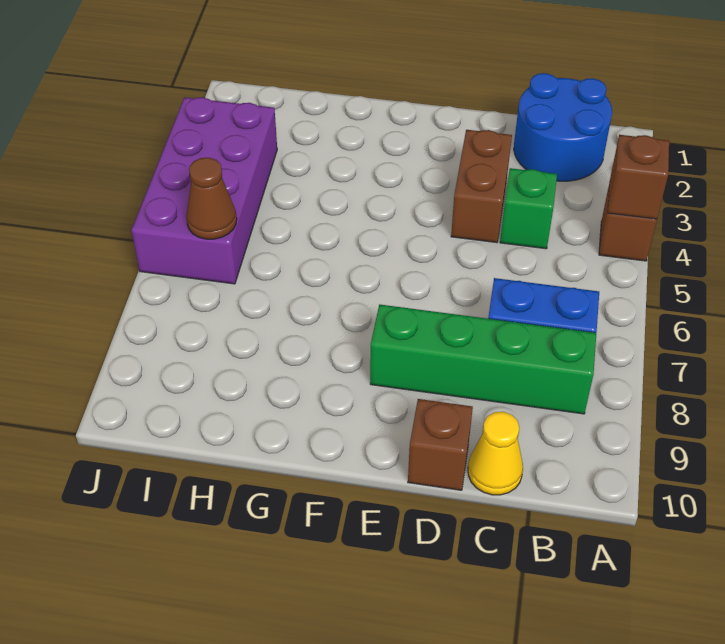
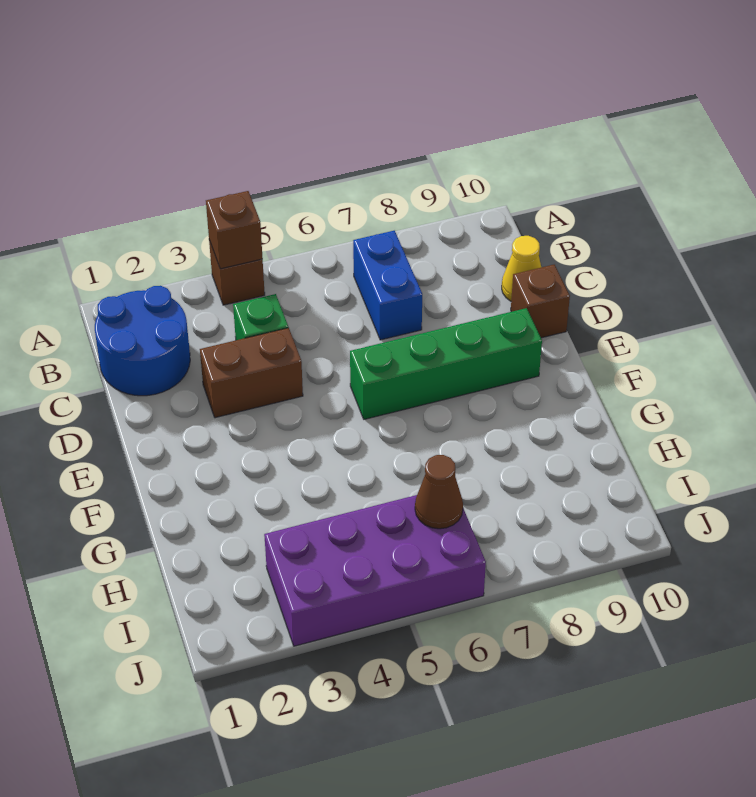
green brick B8:E8 level 1 -> green brick E6:E9 level 1

